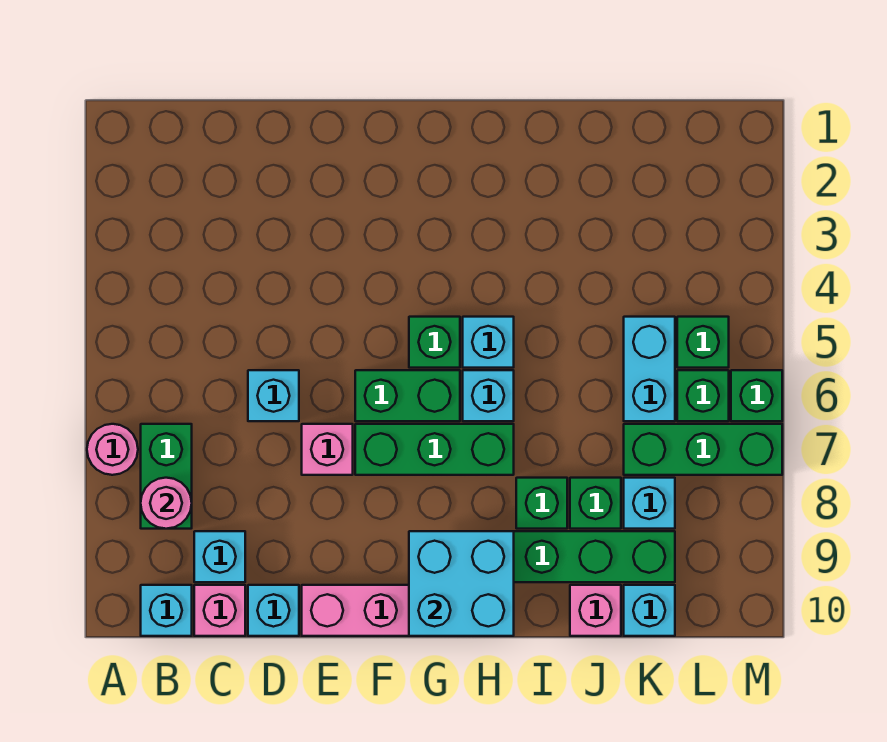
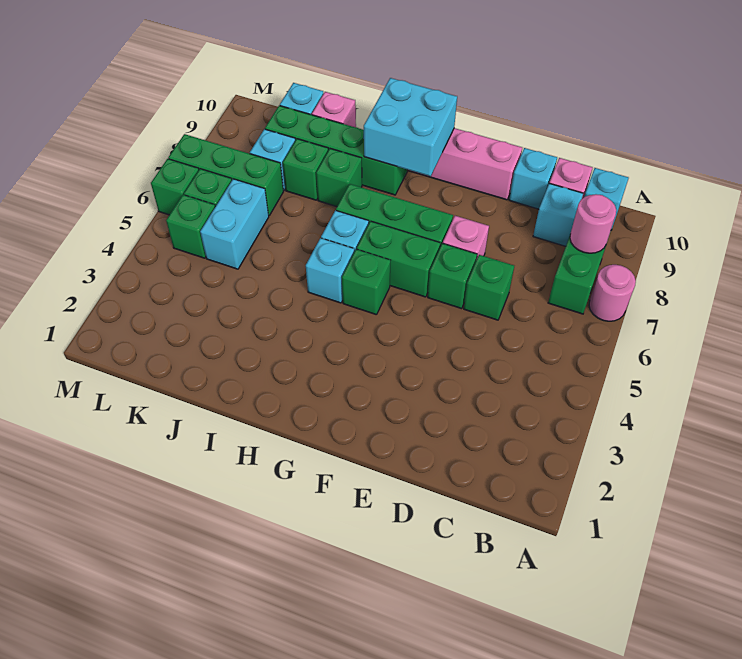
cyan brick D6 level 1 -> green brick D6 level 1
none -> green brick E6 level 1

